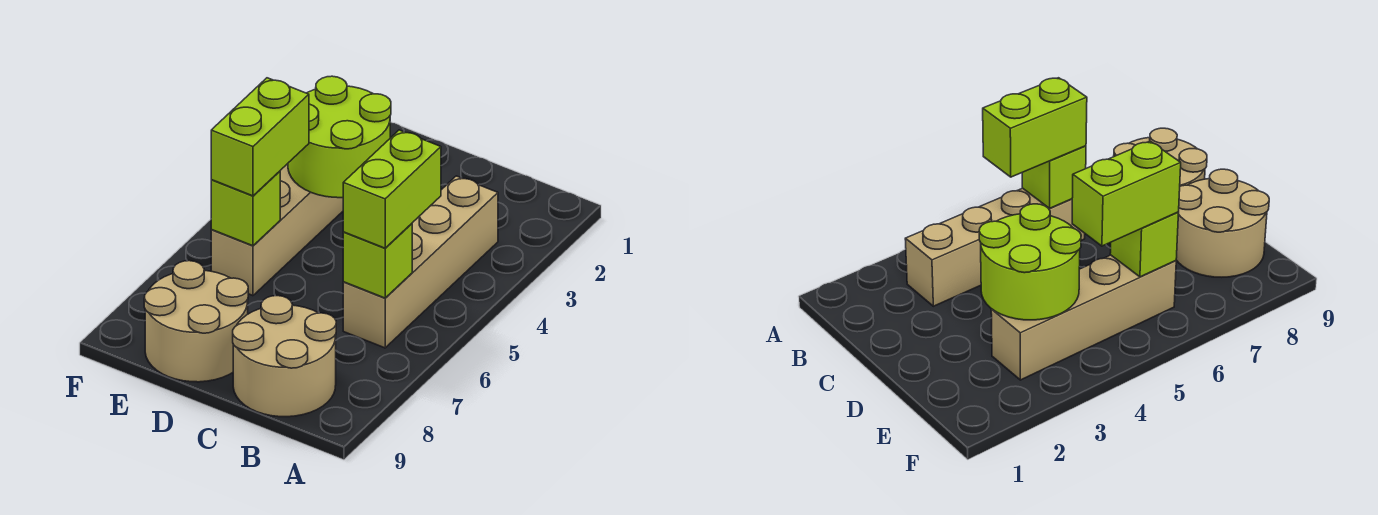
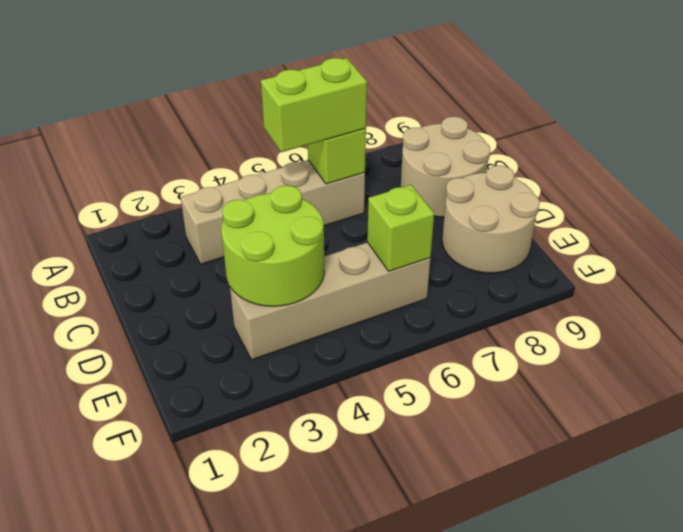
lime brick E5:E6 level 3 -> none

